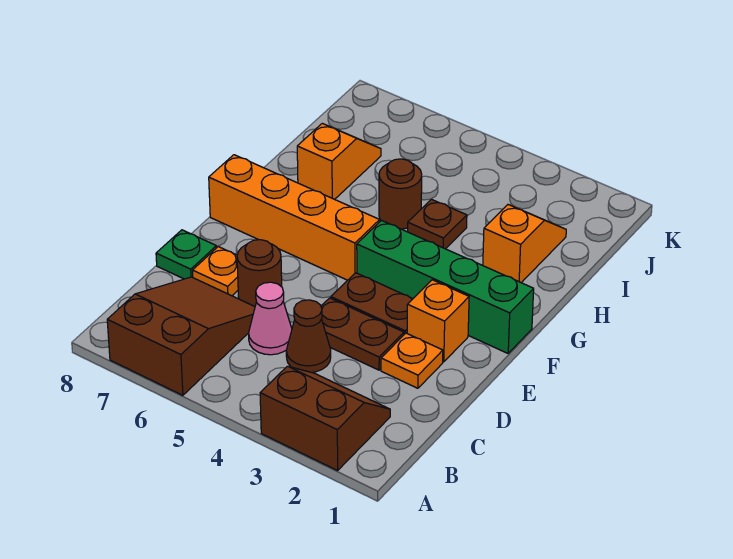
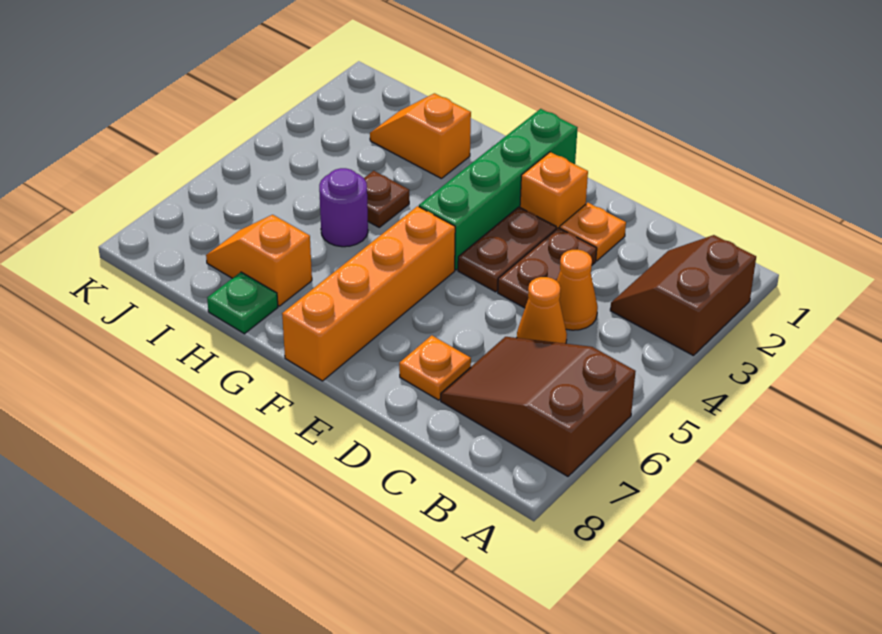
brown cone C4 level 1 -> orange cone C4 level 1
pink cone C5 level 1 -> orange cone C5 level 1
brown round brick D6 level 1 -> none
green plate D8 level 1 -> green plate H8 level 1
brown round brick H5 level 1 -> purple round brick H5 level 1

